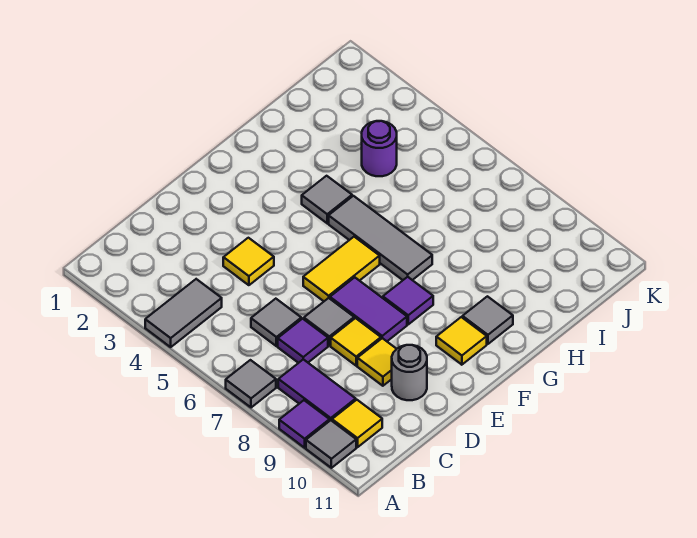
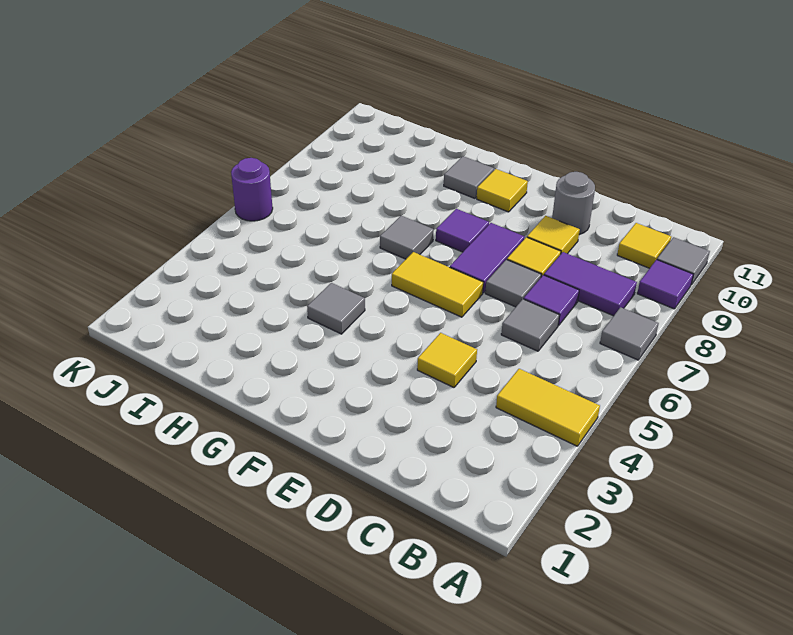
grey tile A4:B4 level 1 -> yellow tile A4:B4 level 1
purple tile B8:B9 level 1 -> purple tile B8:C8 level 1
grey tile G5:G7 level 1 -> grey tile G7 level 1
purple round brick I4 level 1 -> purple round brick K6 level 1

